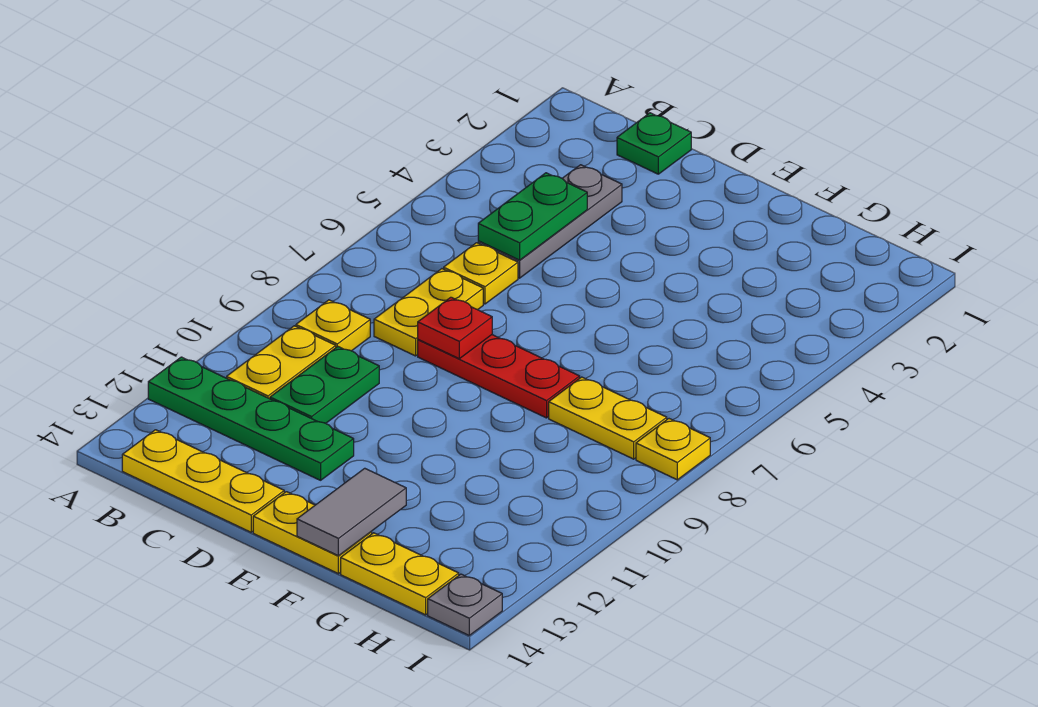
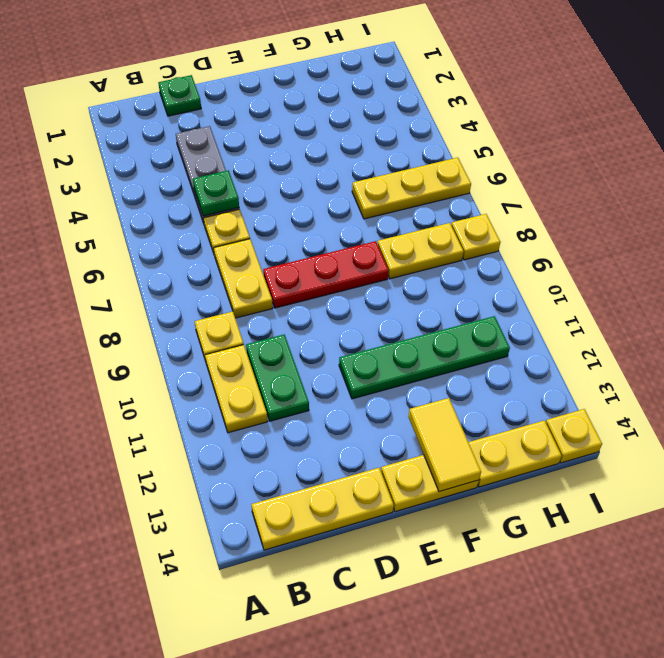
green plate A12:D12 level 1 -> green plate E11:H11 level 1
green plate C4:C5 level 2 -> green plate C5 level 2
red plate D8 level 2 -> none
grey tile F13:F14 level 2 -> yellow tile F13:F14 level 2
none -> yellow plate G6:I6 level 1
grey plate I14 level 1 -> yellow plate I14 level 1

